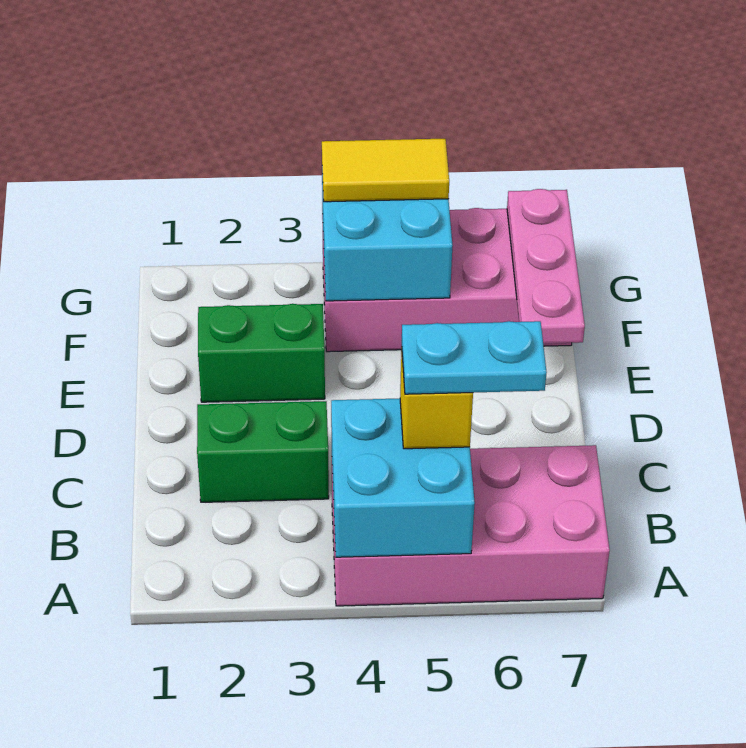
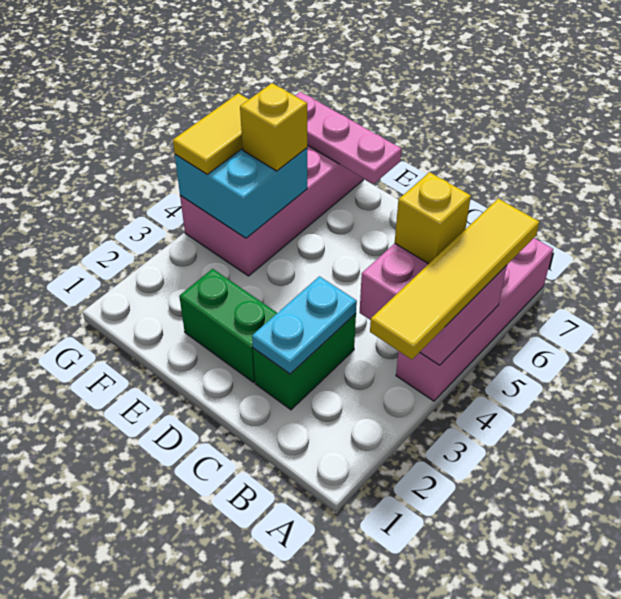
none -> yellow tile A3:A6 level 3
pink brick A4:B7 level 1 -> pink brick A4:A7 level 1
cyan brick A4:B5 level 2 -> pink brick A4:B5 level 2
cyan plate B5:B6 level 4 -> cyan plate C2:C3 level 2
green brick E2:E3 level 1 -> green brick D2:E2 level 1
none -> yellow brick F5 level 3

